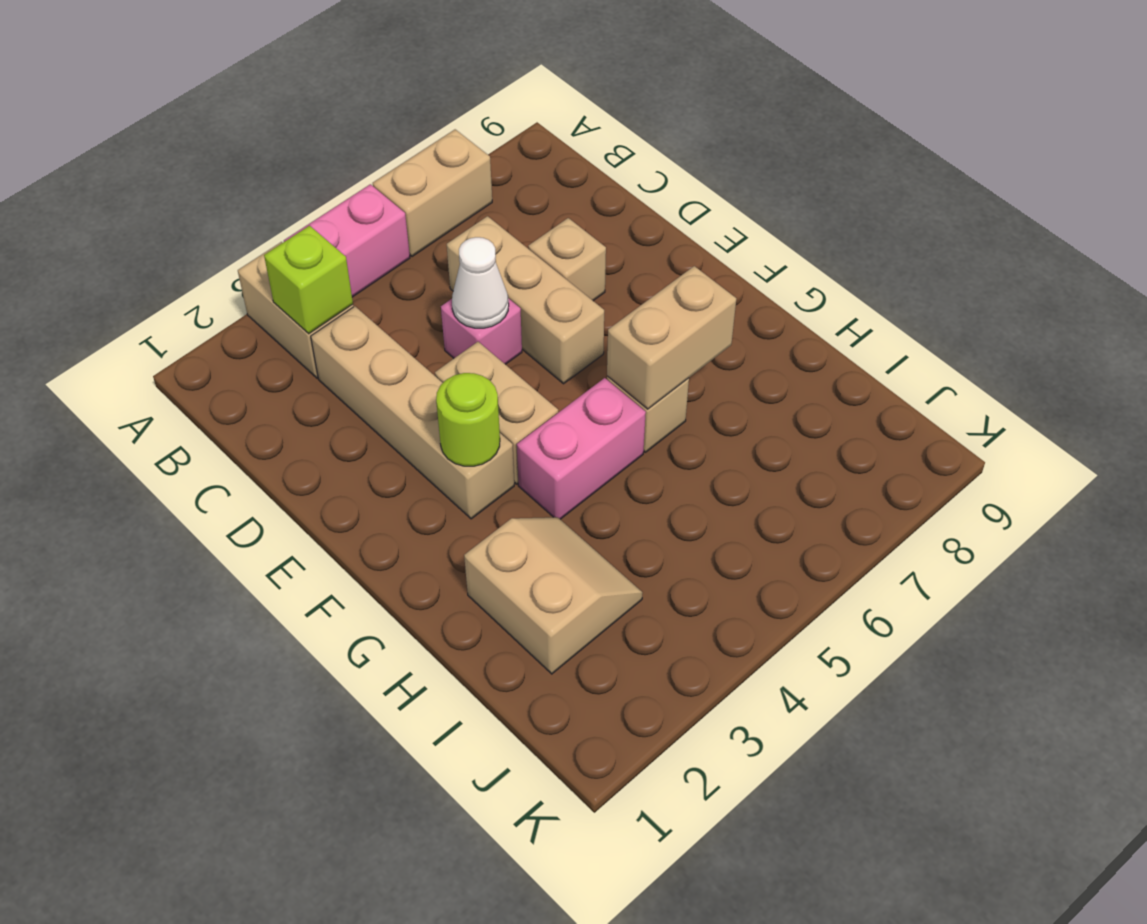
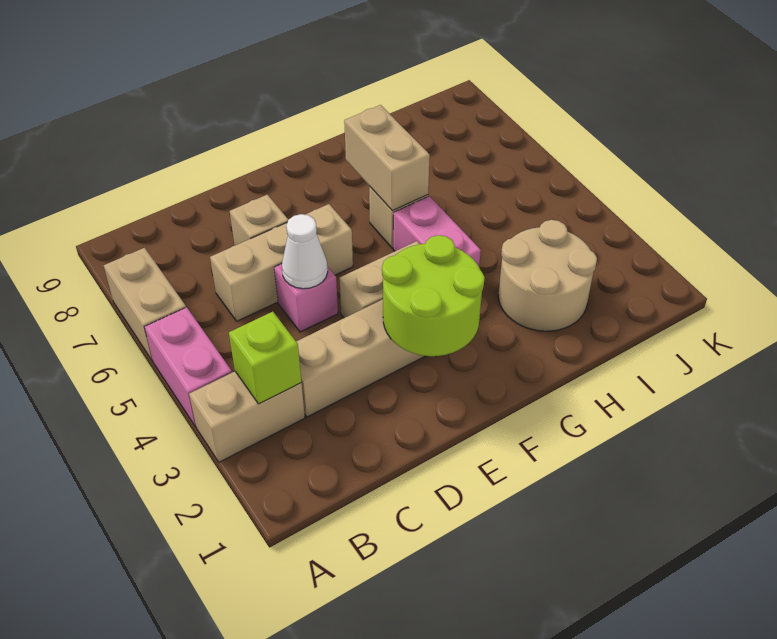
lime round brick F3 level 2 -> lime round brick E2:F3 level 2
tan slope H2:I3 level 1 top 2 -> tan round brick H2:I3 level 1

